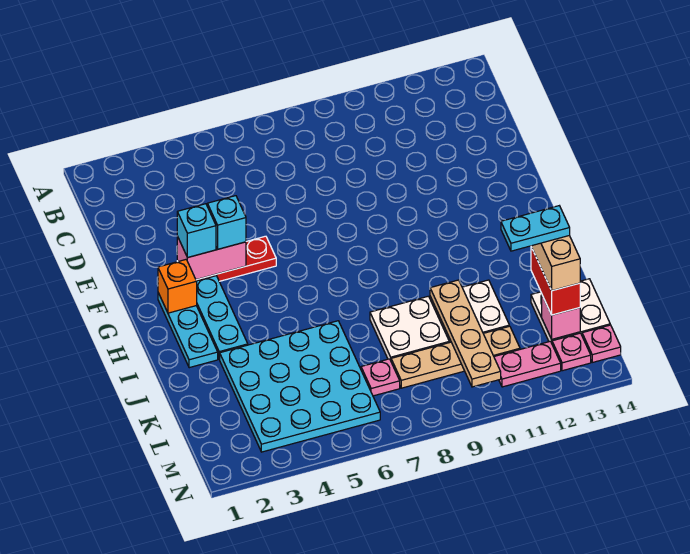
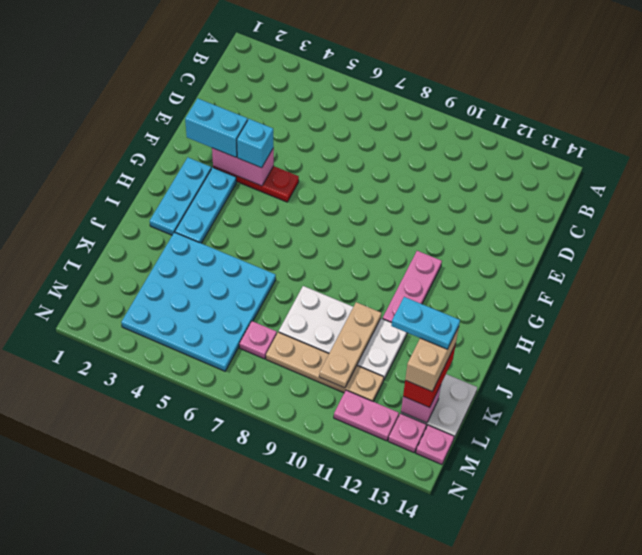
cyan brick F3 level 3 -> cyan brick F2:F3 level 3
orange brick G2 level 2 -> none
none -> pink plate G11:I11 level 1
tan plate J10:M10 level 2 -> tan plate J10:L10 level 2

